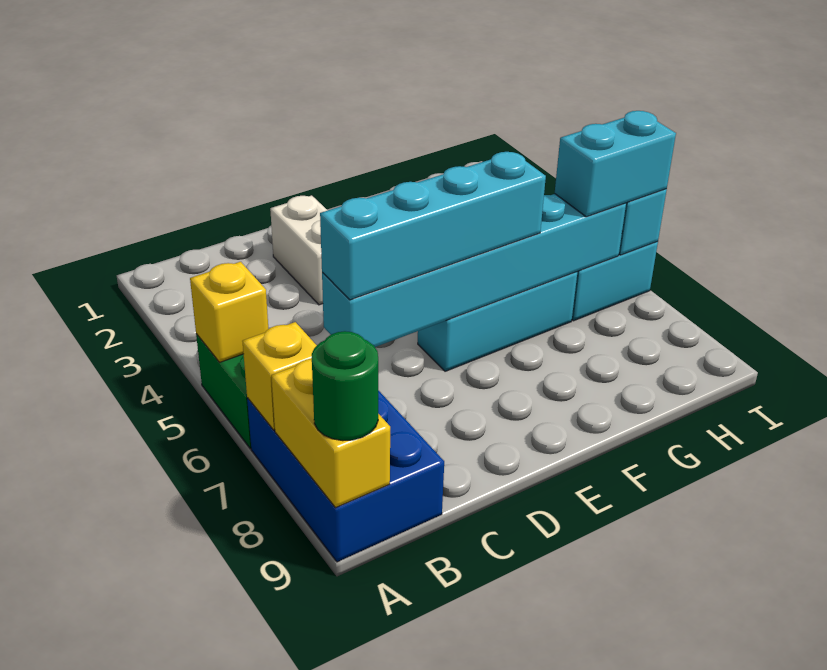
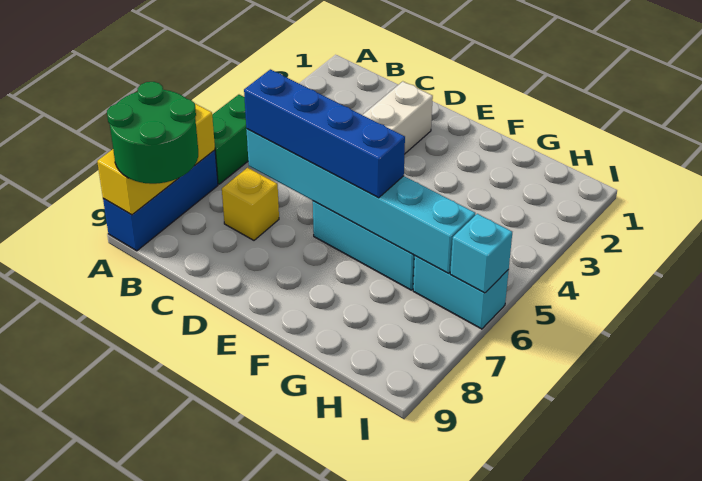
yellow brick A5 level 2 -> yellow brick C7 level 1
blue brick A7:B9 level 1 -> blue brick A7:A9 level 1
green round brick A9 level 3 -> green round brick A8:B9 level 3
cyan brick C6:F6 level 3 -> blue brick C6:F6 level 3
cyan brick H6:I6 level 3 -> none

